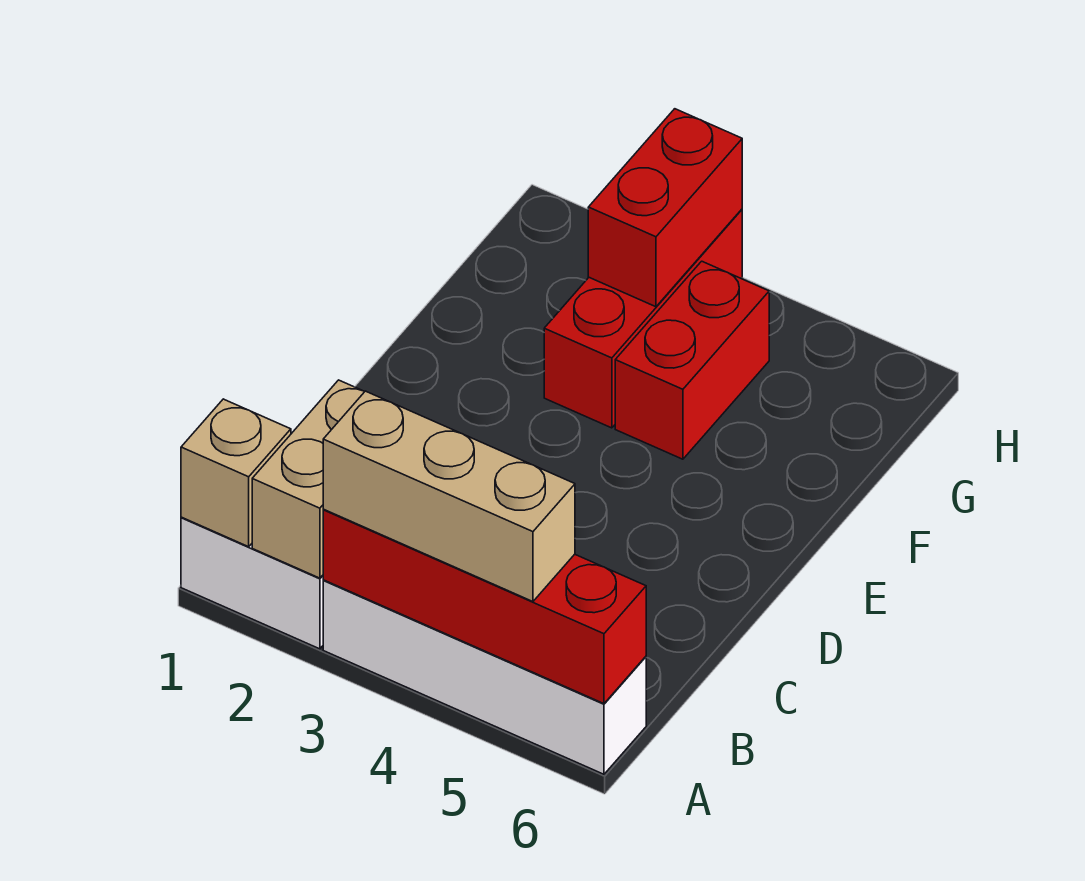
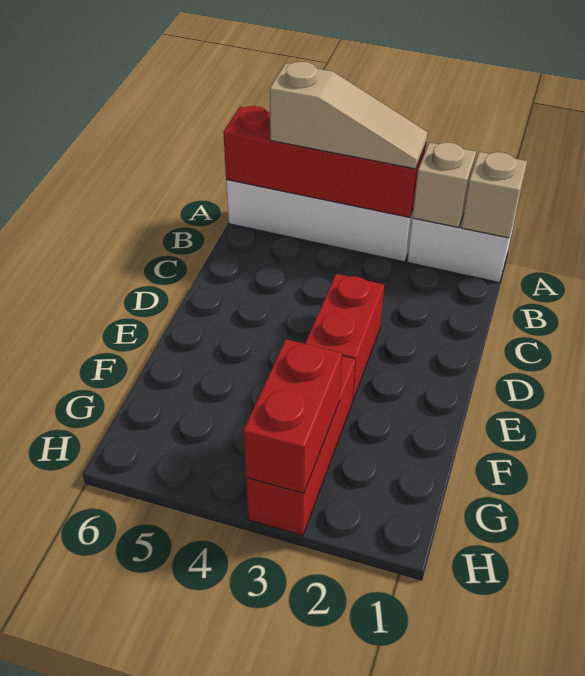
tan brick A2:B2 level 2 -> tan brick A2 level 2
tan brick A3:A5 level 3 -> tan slope A3:A5 level 3 top 5
red brick F4:G4 level 1 -> red brick D3:E3 level 1

